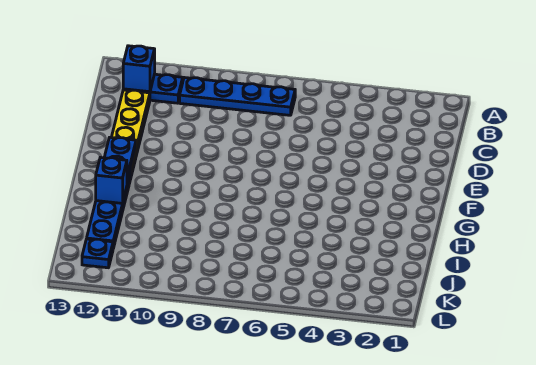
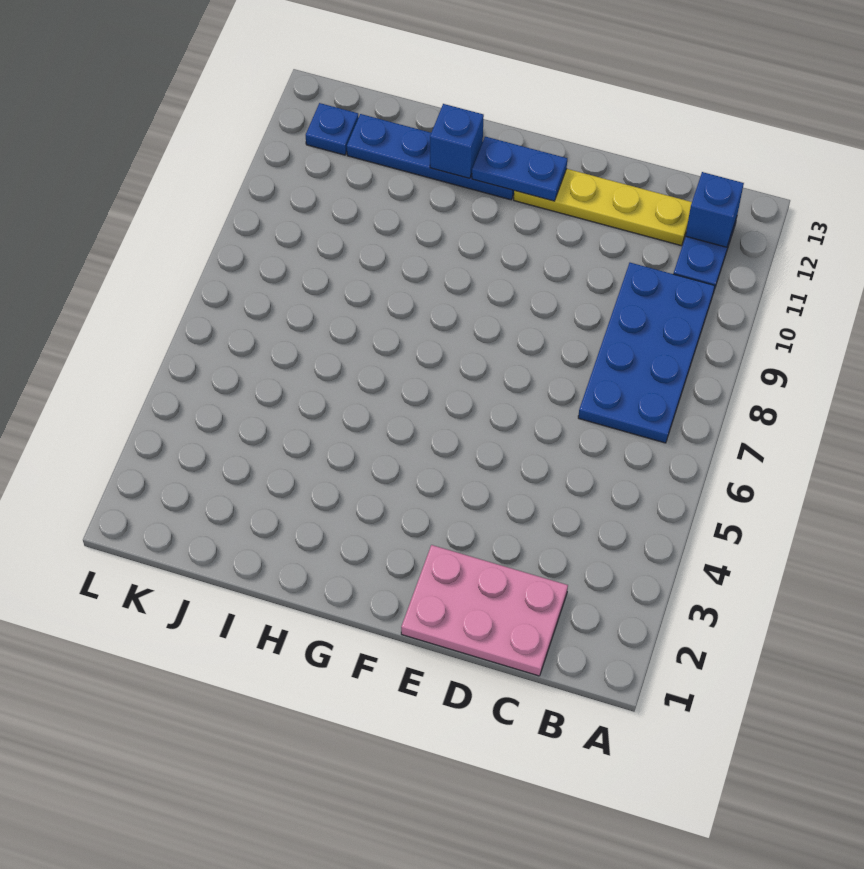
blue plate B7:B10 level 1 -> blue plate B7:C10 level 1
none -> pink plate C1:E2 level 1

